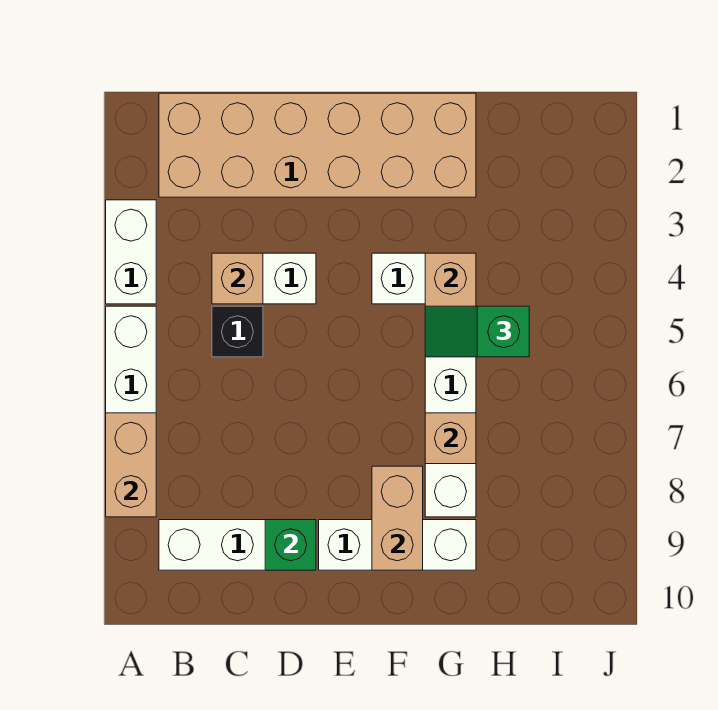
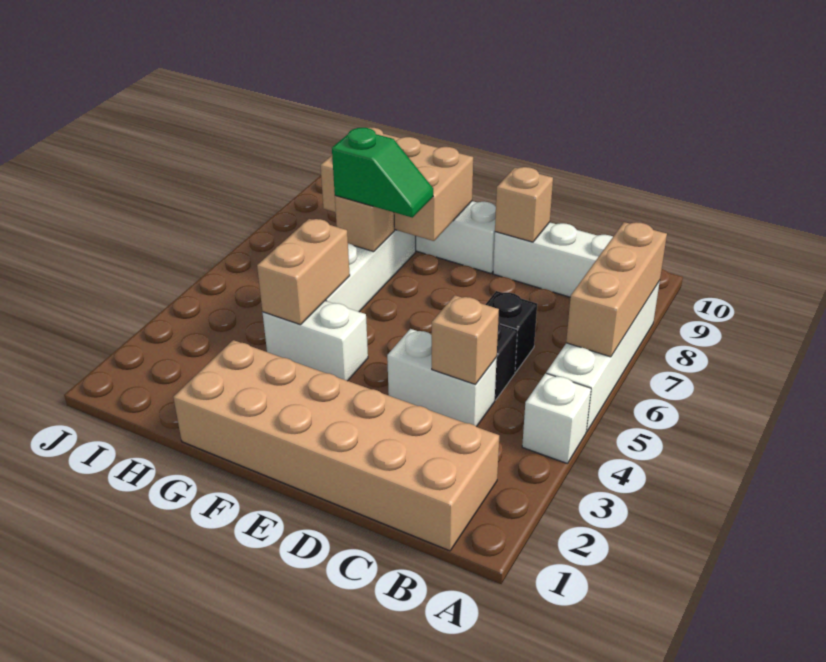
white brick A3:A4 level 1 -> white brick A4 level 1
tan brick A7:A8 level 2 -> tan brick A6:A8 level 2
none -> black brick C6 level 1
green brick D9 level 2 -> tan brick D9 level 2
tan brick F8:F9 level 2 -> tan brick F8:H9 level 2
green slope G5:H5 level 3 top H -> green slope F7:G7 level 3 top G

